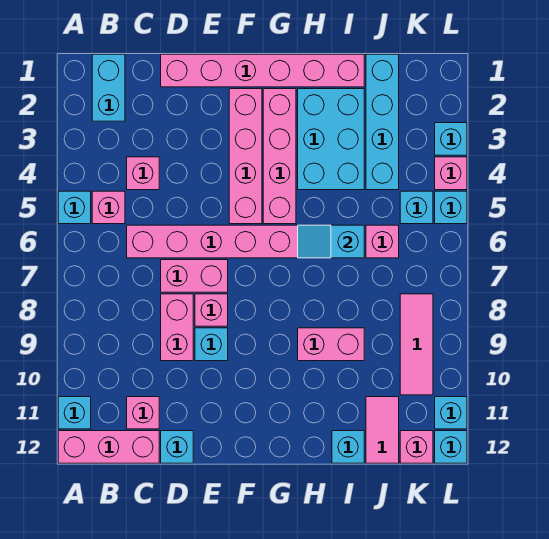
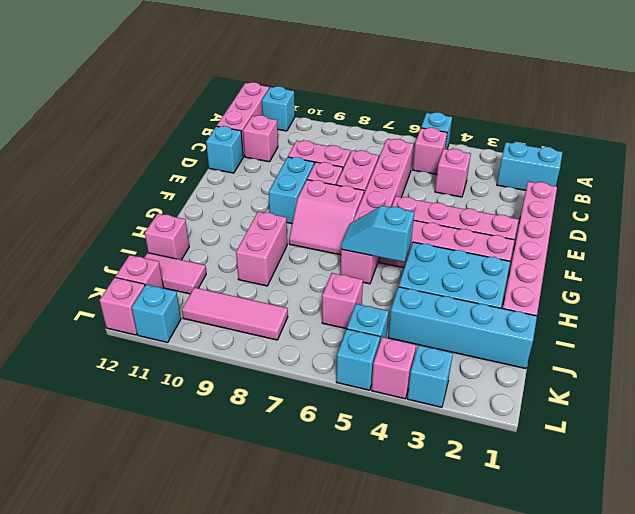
cyan brick E9 level 1 -> cyan brick E9:F9 level 1
none -> pink slope F7:G8 level 1 top F
cyan slope H6:I6 level 2 top I -> cyan slope H5:H6 level 2 top 5
cyan brick I12 level 1 -> pink brick I12 level 1
cyan brick L12 level 1 -> pink brick L12 level 1

